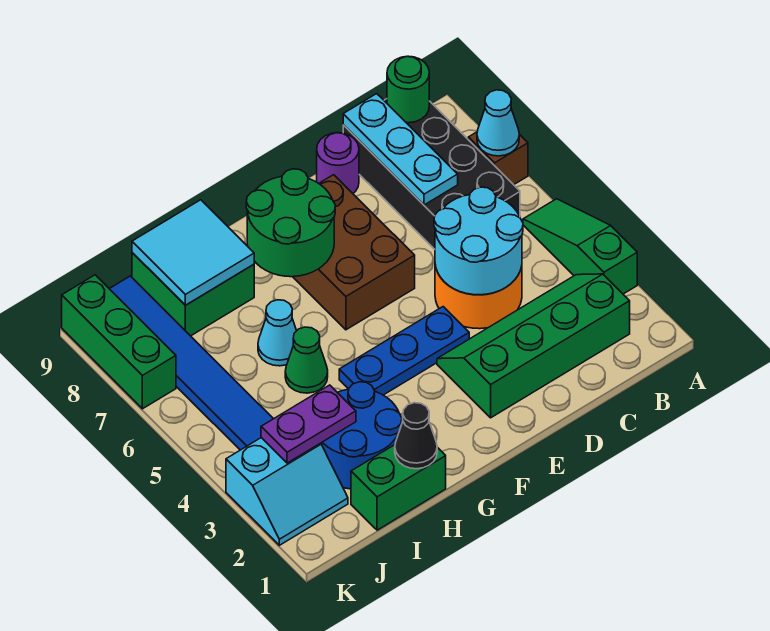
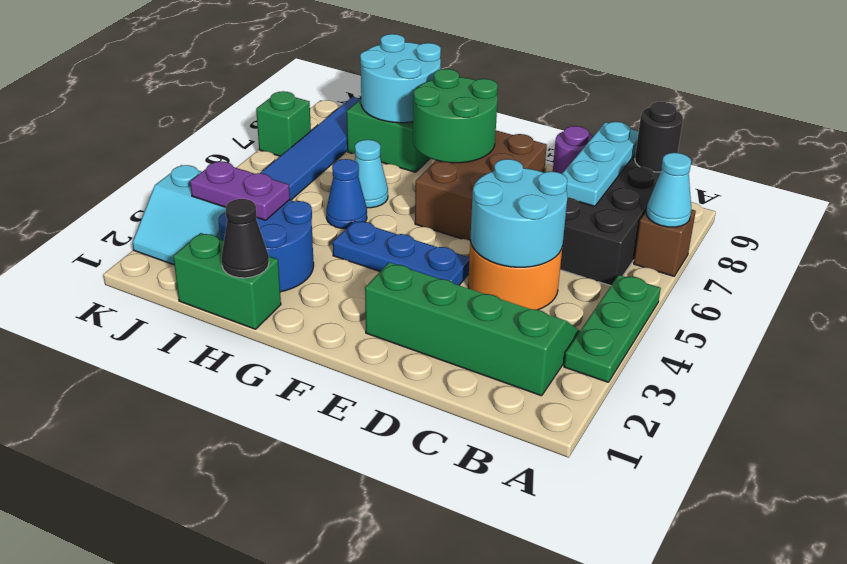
green slope A3:A5 level 1 top 3 -> green plate A3:A5 level 1
green round brick B9 level 2 -> black round brick B9 level 2
green cone H5 level 1 -> blue cone H5 level 1
cyan tile H8:I9 level 2 -> cyan round brick H8:I9 level 2
green brick K7:K9 level 1 -> green brick K7 level 1

